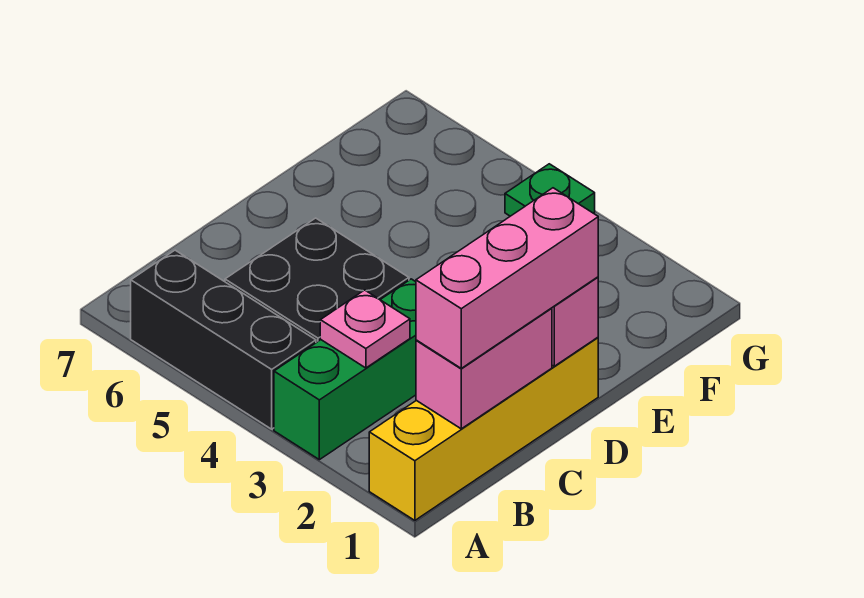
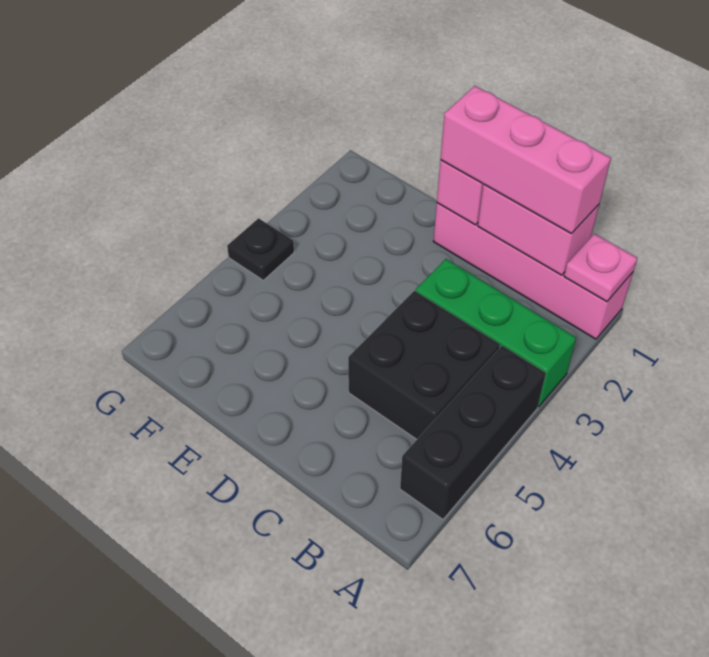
yellow brick A1:D1 level 1 -> pink brick A1:D1 level 1
pink plate B3 level 2 -> pink plate A1 level 2
green plate G4 level 1 -> black plate G4 level 1

